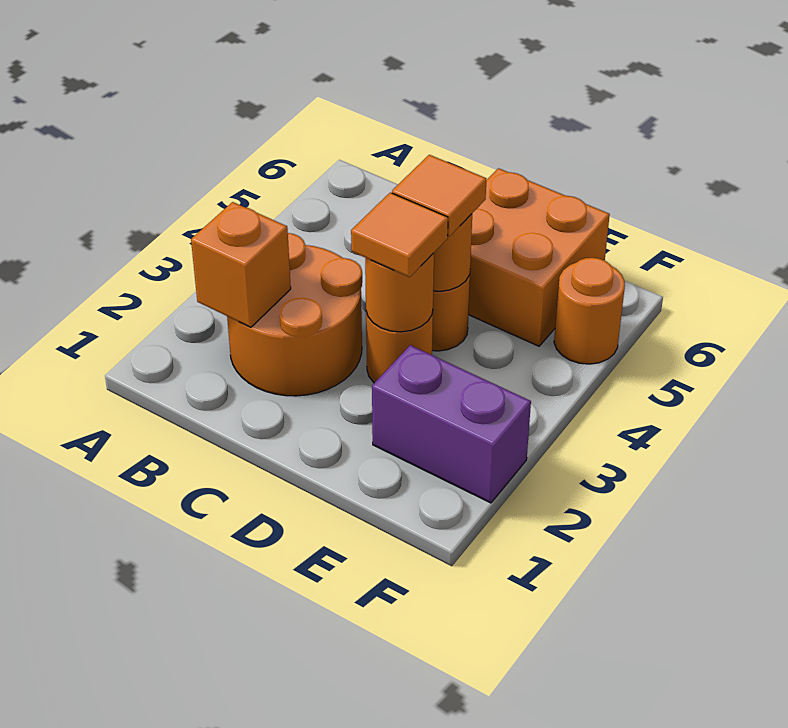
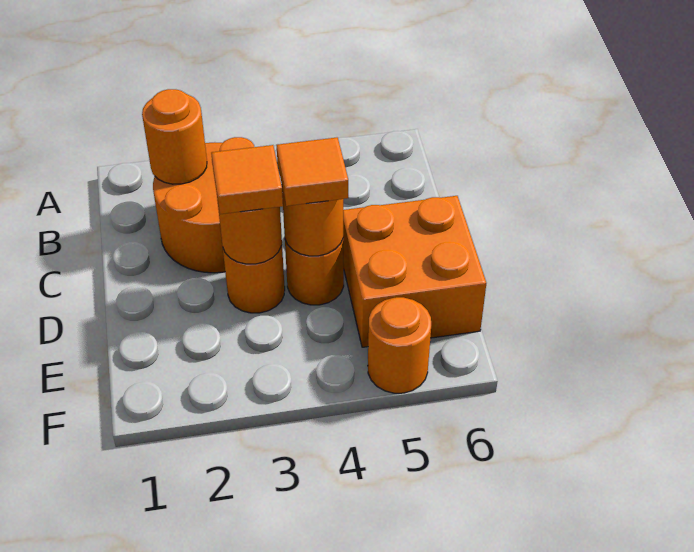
orange brick B2 level 2 -> orange round brick B2 level 2
purple brick E2:F2 level 1 -> none

